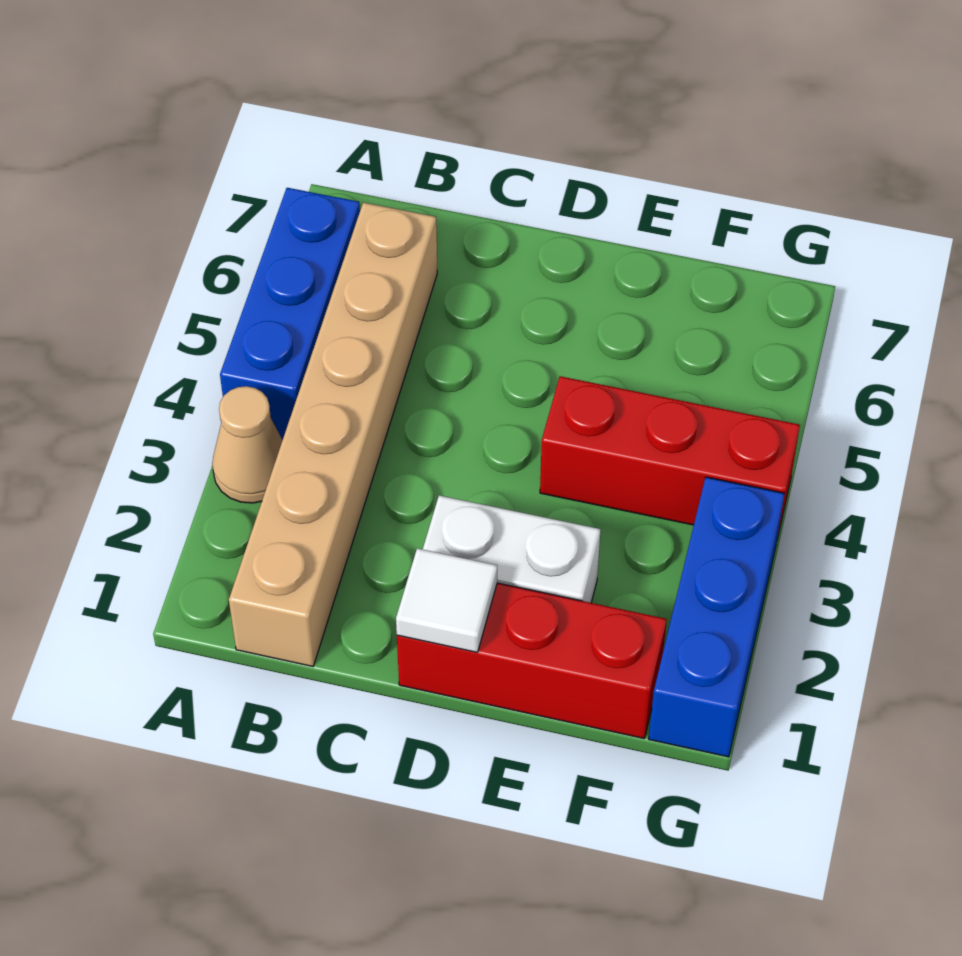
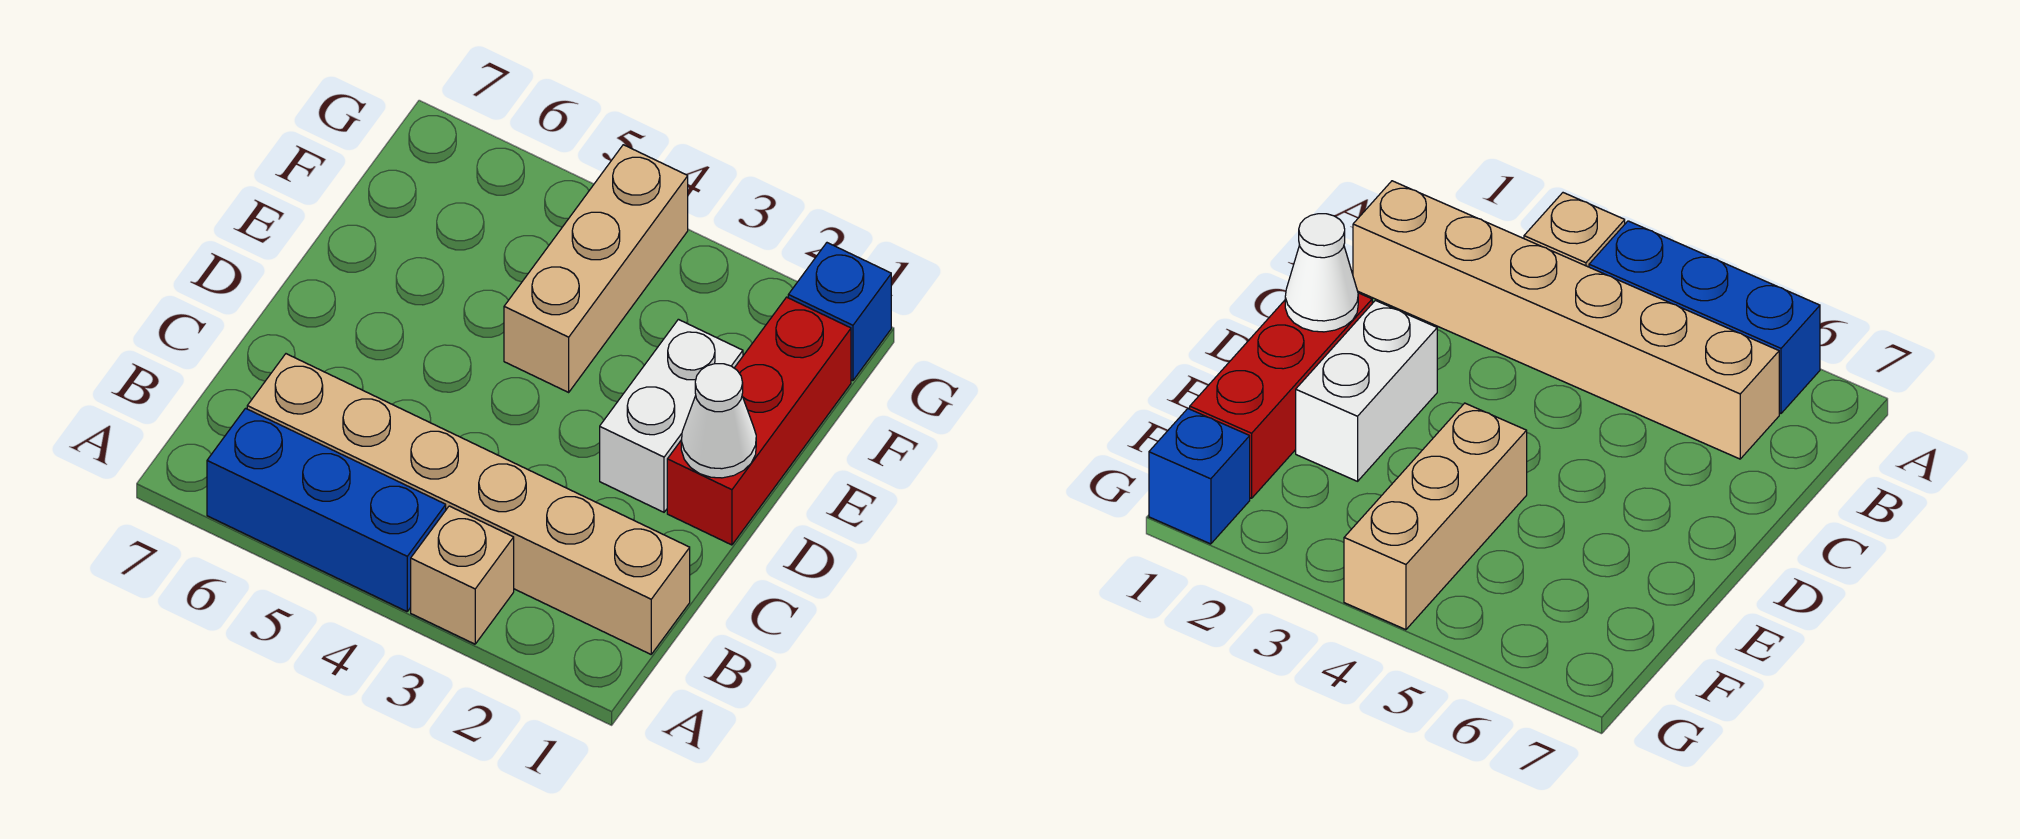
tan cone A3 level 1 -> tan brick A3 level 1
white tile D1 level 2 -> white cone D1 level 2
red brick E4:G4 level 1 -> tan brick E4:G4 level 1
blue brick G1:G3 level 1 -> blue brick G1 level 1

